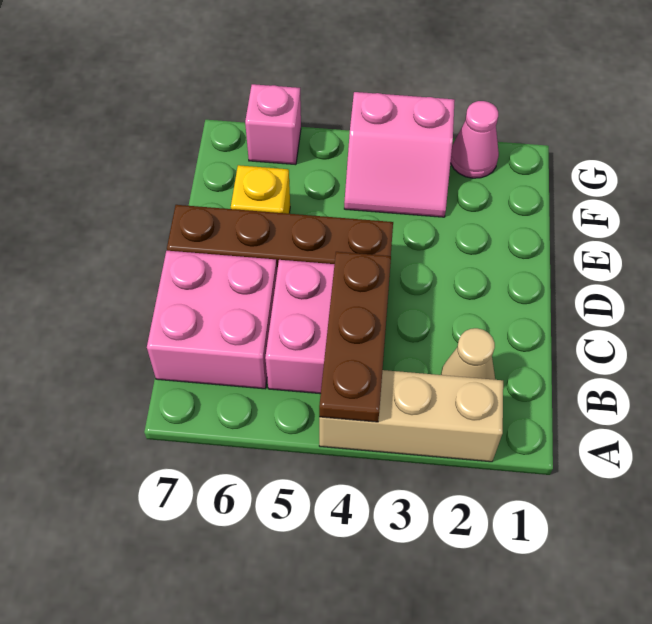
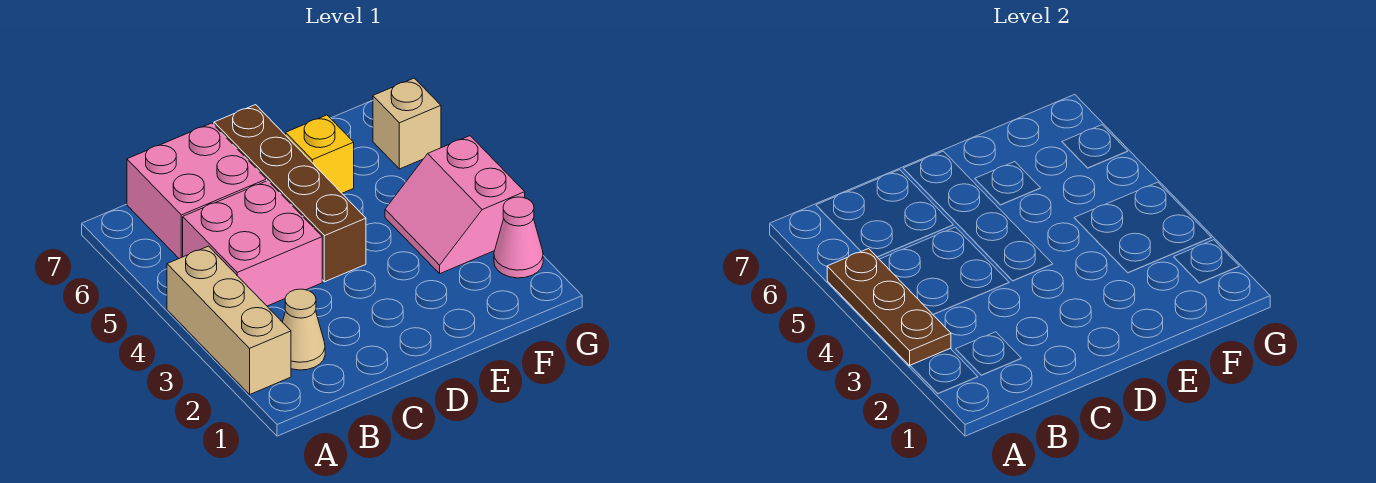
brown plate A4:C4 level 2 -> brown plate A3:A5 level 2
pink brick G6 level 1 -> tan brick G6 level 1

